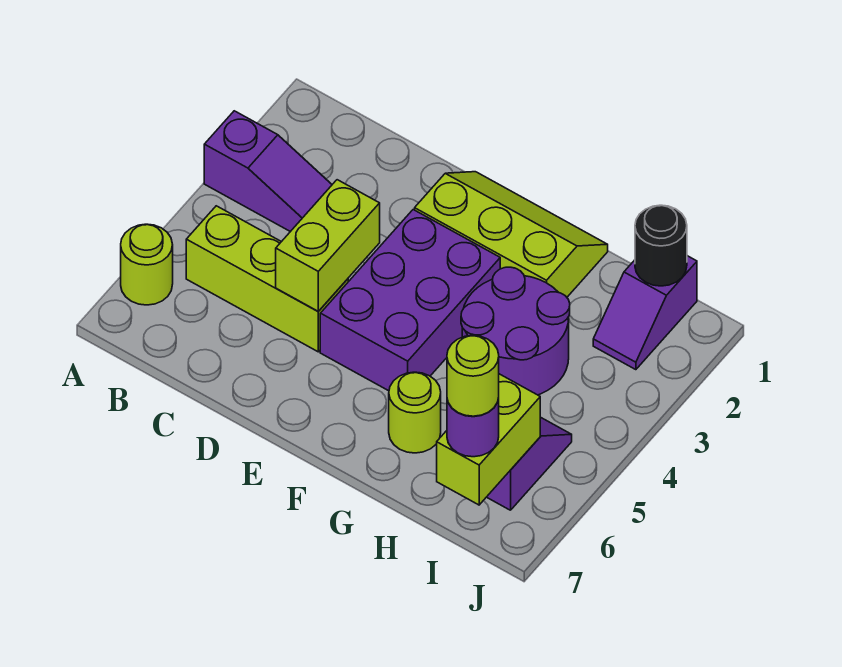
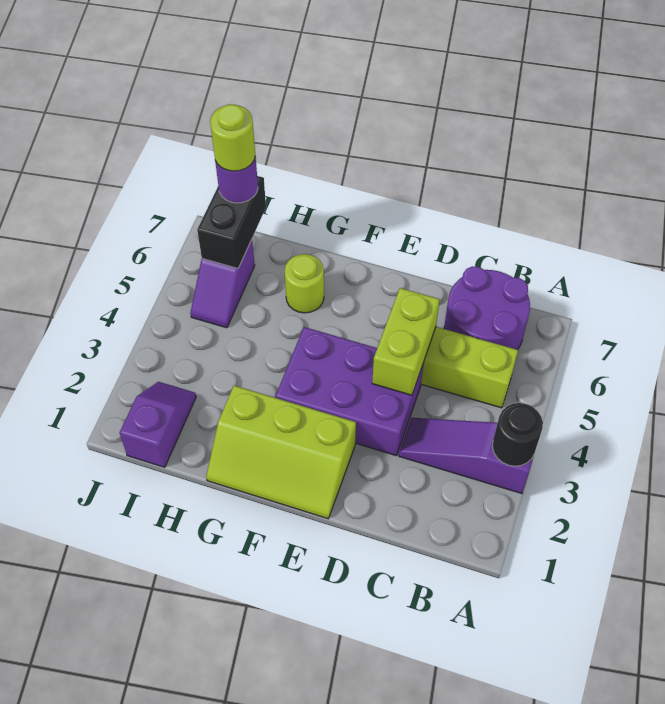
lime round brick A6 level 1 -> none
purple brick E3:F5 level 1 -> purple brick D3:F4 level 1
purple round brick G3:H4 level 1 -> purple round brick B6:C7 level 1
black round brick I1 level 2 -> black round brick A3 level 2
lime brick I6:I7 level 2 -> black brick I6:I7 level 2

